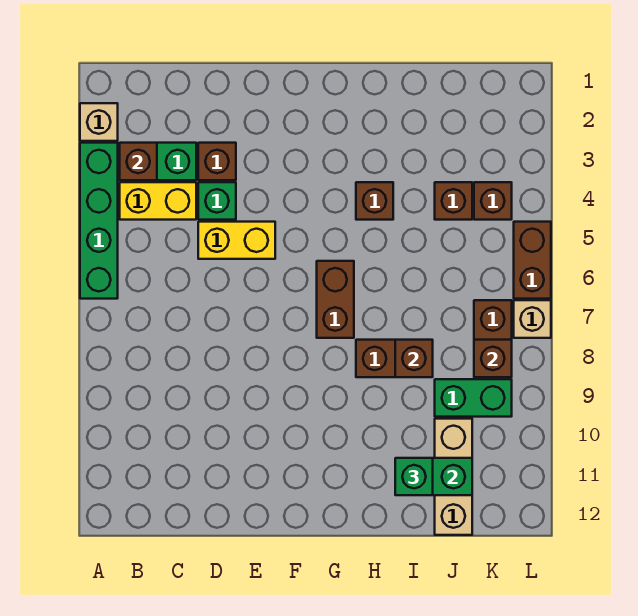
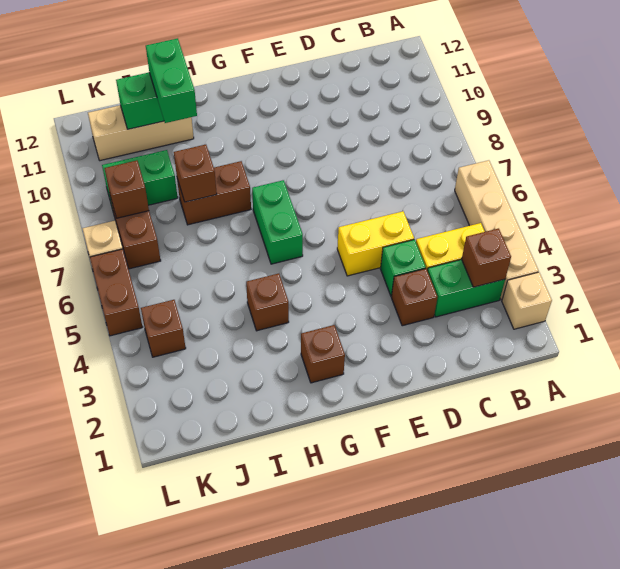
green brick A3:A6 level 1 -> tan brick A3:A6 level 1
brown brick G6:G7 level 1 -> green brick G6:G7 level 1
green brick I11 level 3 -> green brick I10:I11 level 3
brown brick J4 level 1 -> brown brick G2 level 1
tan brick J10:J12 level 1 -> tan brick I11:K11 level 1

